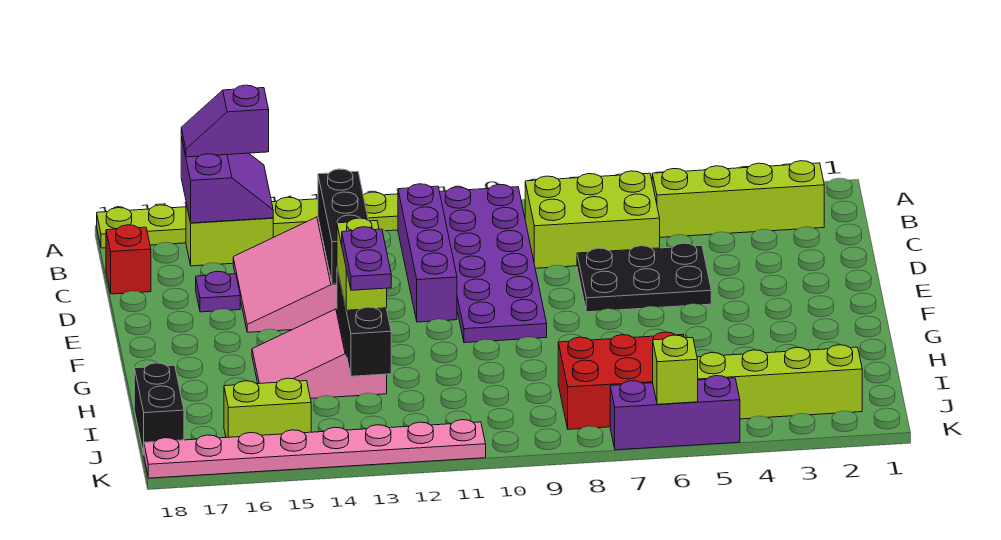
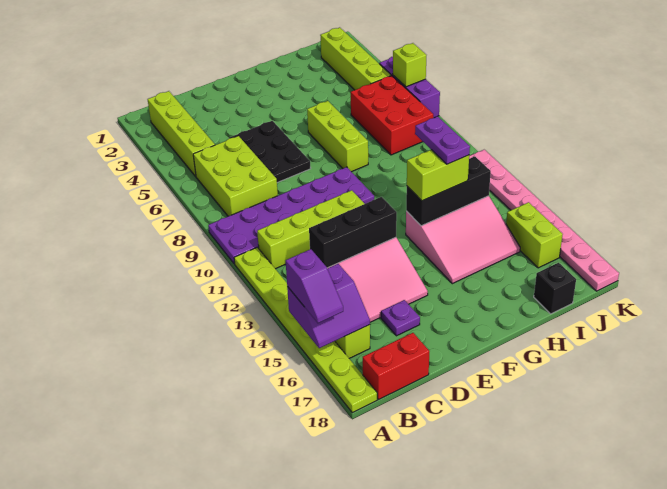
purple slope A15:B16 level 2 top 16 -> purple slope A15:B16 level 2 top 15
purple brick B11:E11 level 1 -> lime brick B11:E11 level 1
red brick C18 level 1 -> red brick B18:C18 level 1
none -> lime brick G6:G8 level 1
pink slope G13:H15 level 1 top 13 -> pink slope G13:I15 level 1 top 13
purple plate H13:I13 level 4 -> purple plate H12:H13 level 4
black brick I18:J18 level 1 -> black brick I18 level 1

